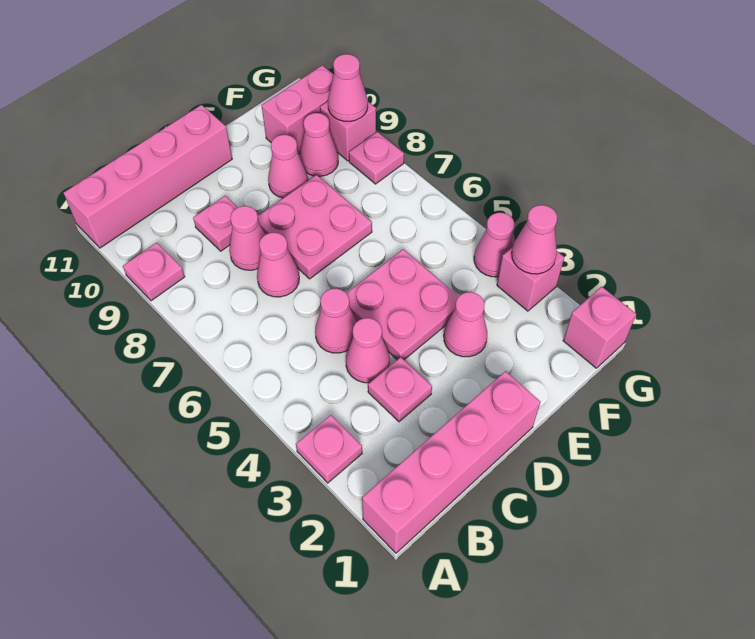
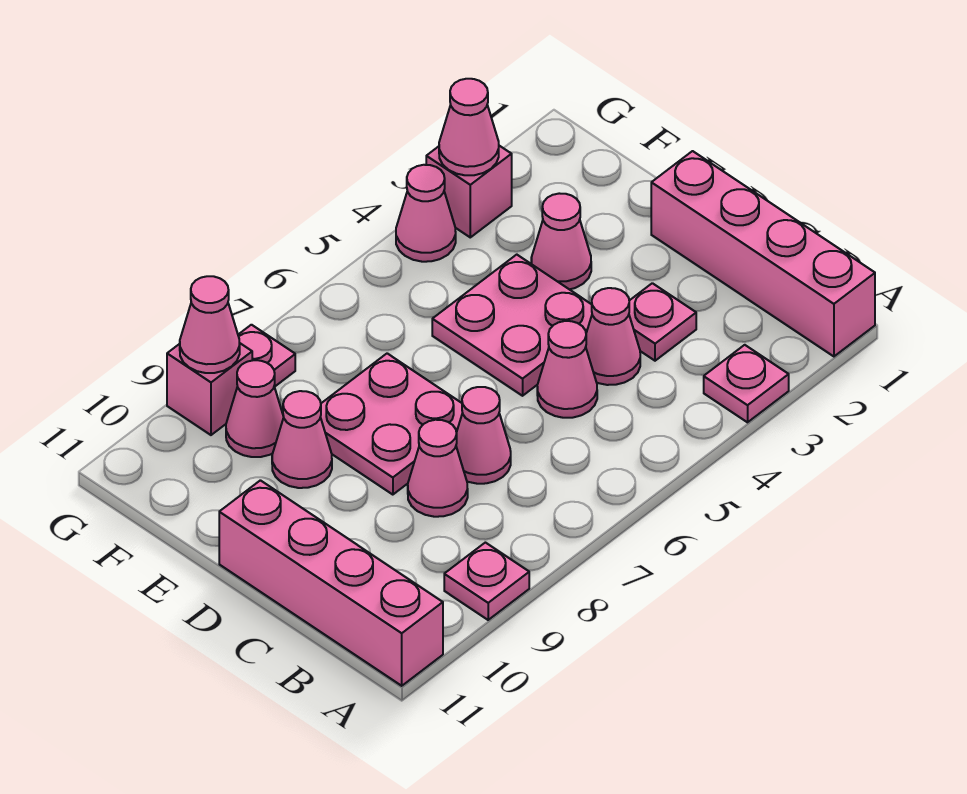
pink plate C9 level 1 -> none
pink brick F10:G10 level 1 -> none
pink brick G1 level 1 -> none

